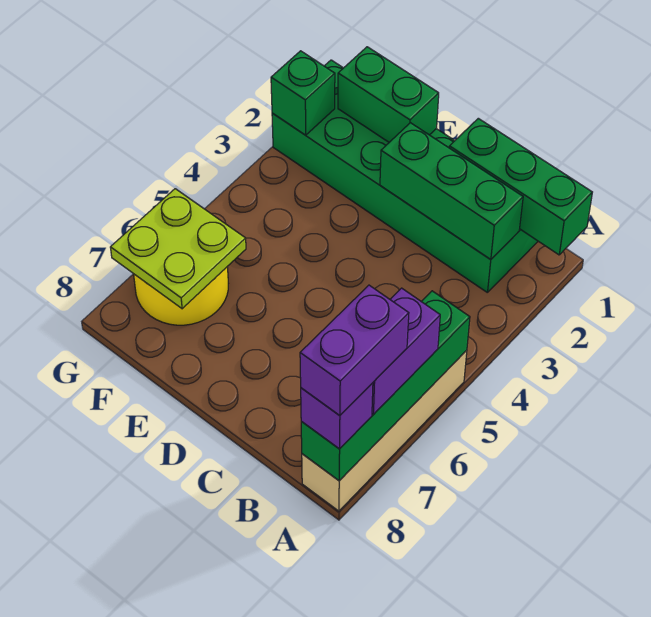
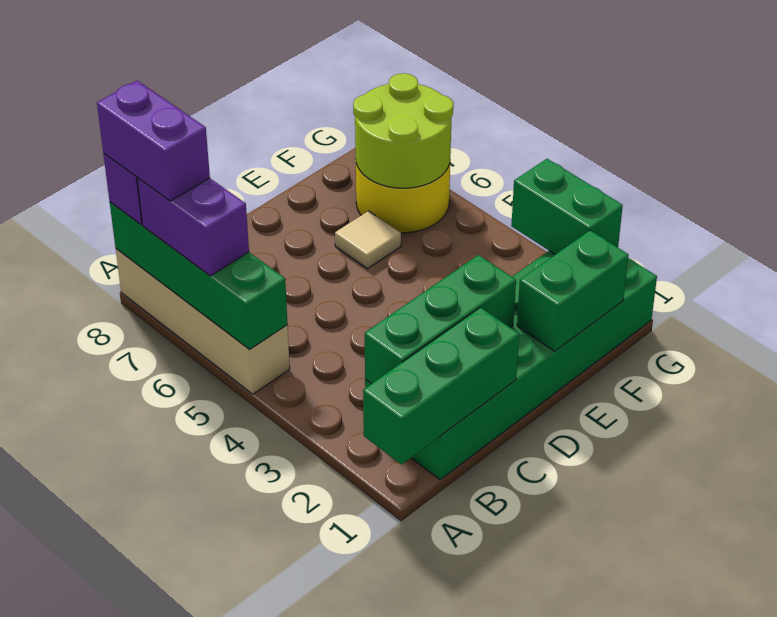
none -> tan tile E6 level 1
lime plate F6:G7 level 2 -> lime round brick F6:G7 level 2
green brick G2 level 2 -> green brick G2:G3 level 2

